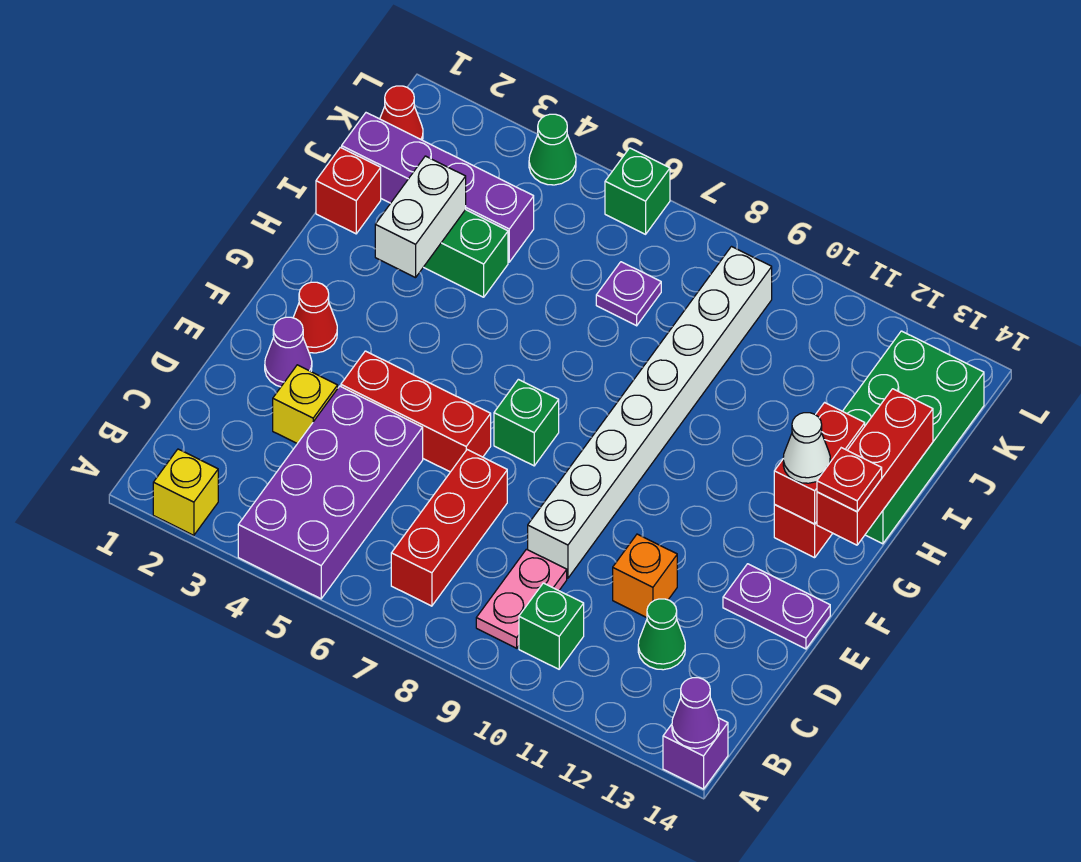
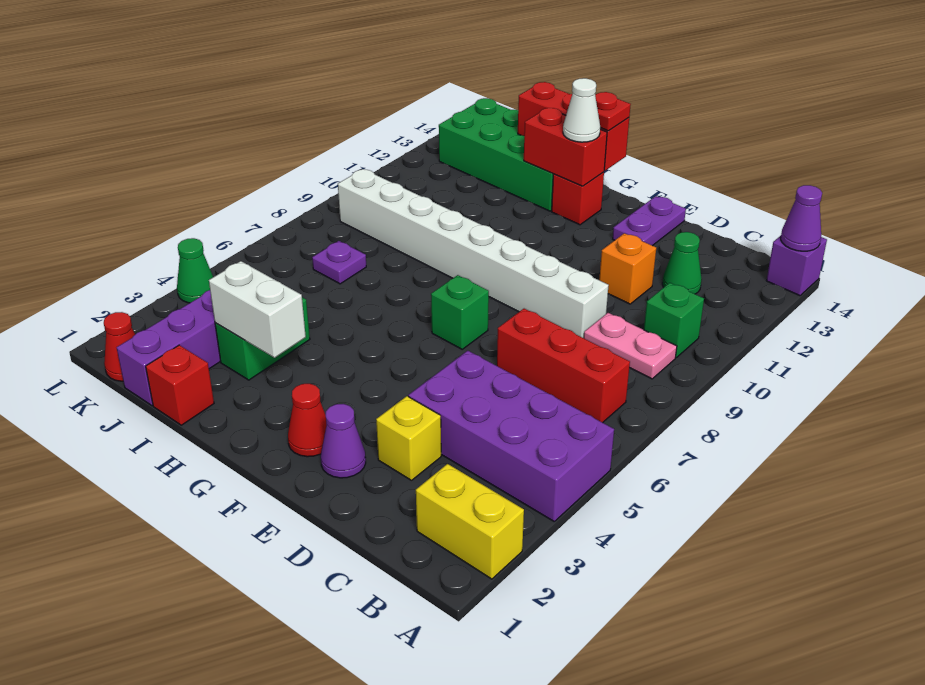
yellow brick A2 level 1 -> yellow brick A2:B2 level 1
red brick E4:E6 level 1 -> none
green brick L6 level 1 -> none

